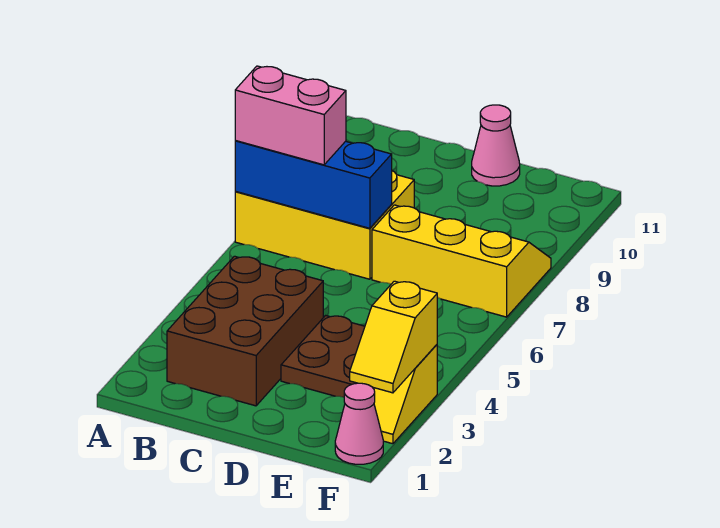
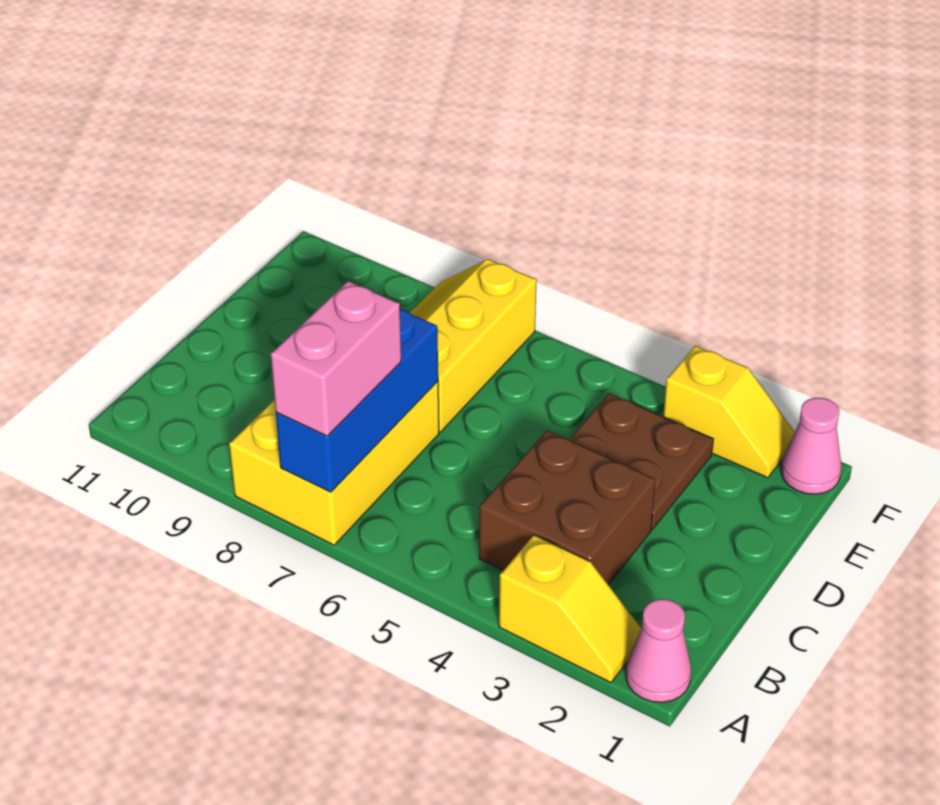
brown brick B2:C4 level 1 -> brown brick B3:C4 level 1
pink cone D11 level 1 -> pink cone A1 level 1
yellow slope F2:F3 level 2 top 3 -> yellow slope A2:A3 level 1 top 3

